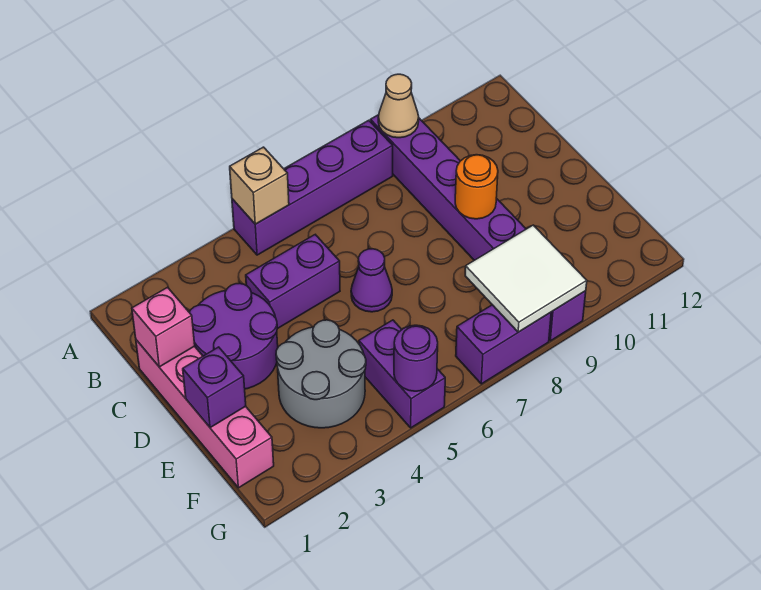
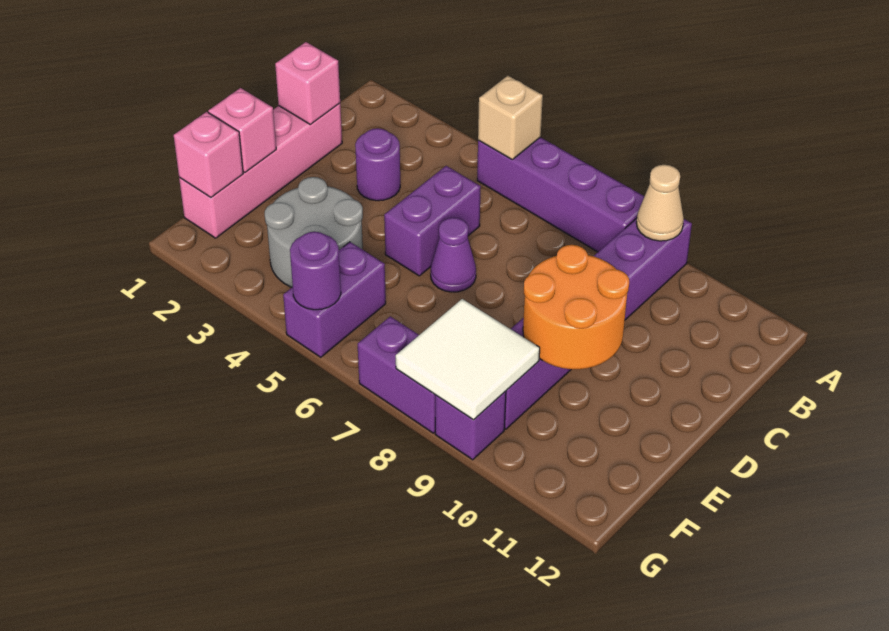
purple round brick C2:D3 level 1 -> purple round brick C3 level 1
purple brick C4:C5 level 1 -> purple brick C5:D5 level 1
orange round brick D9 level 2 -> orange round brick D9:E10 level 2
purple brick E1 level 2 -> pink brick E1 level 2
none -> pink brick F1 level 2

